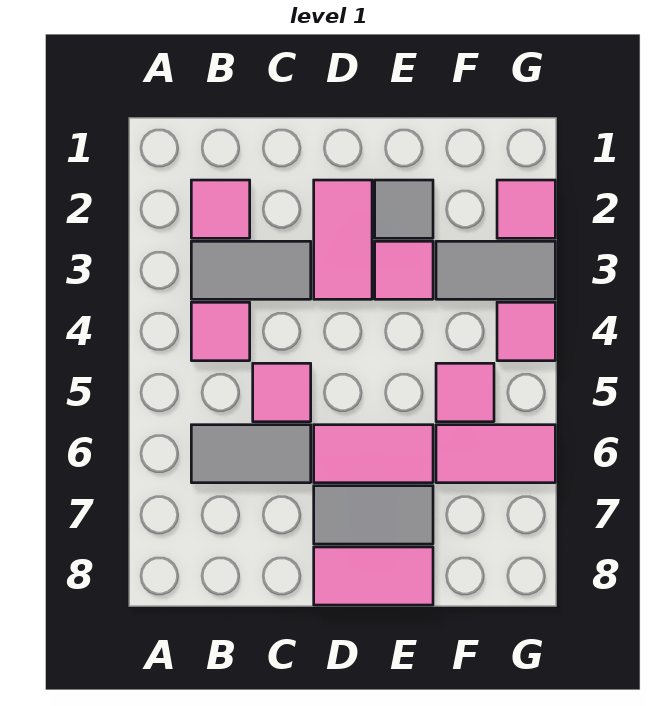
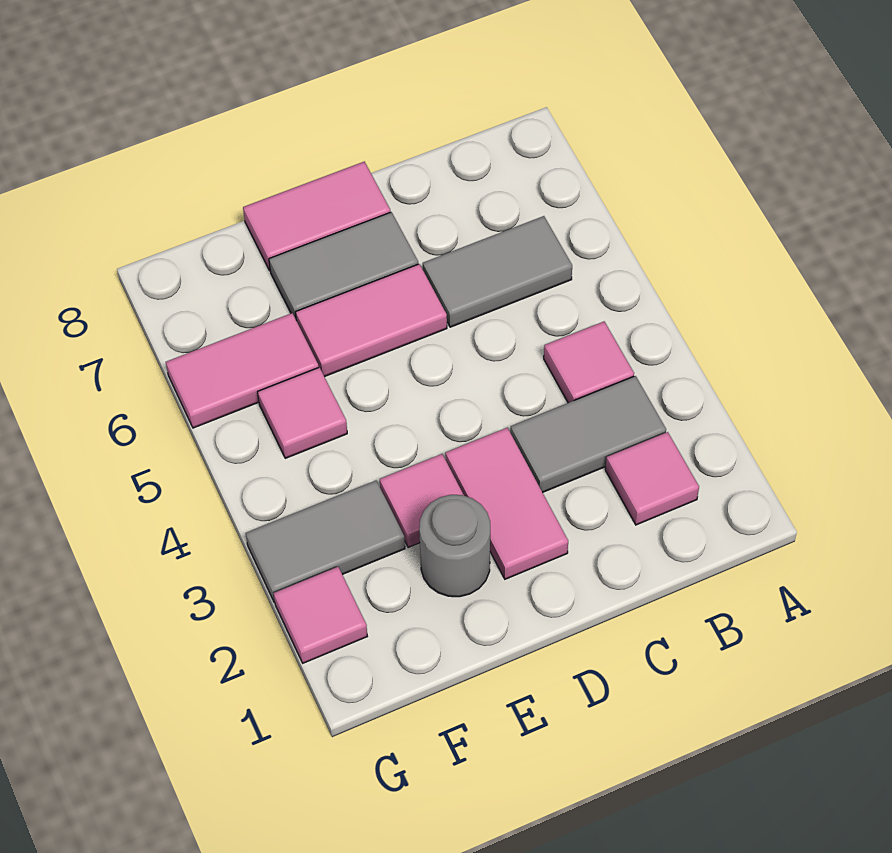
pink tile C5 level 1 -> none
grey tile E2 level 1 -> grey round brick E2 level 1
pink tile G4 level 1 -> none

